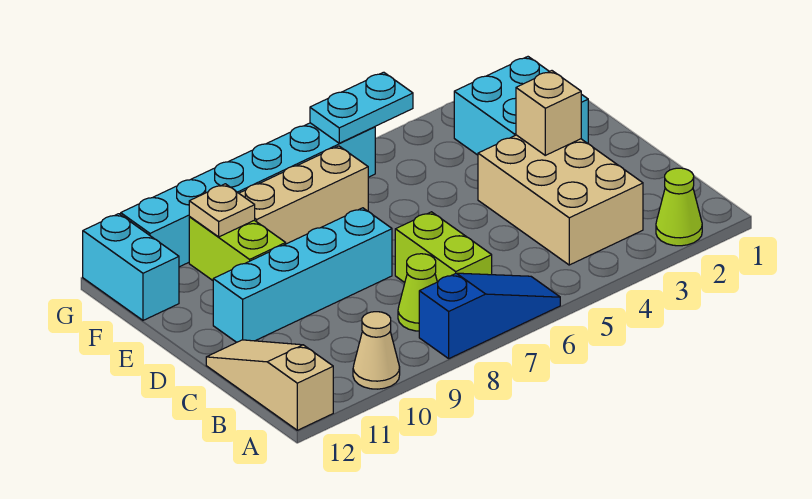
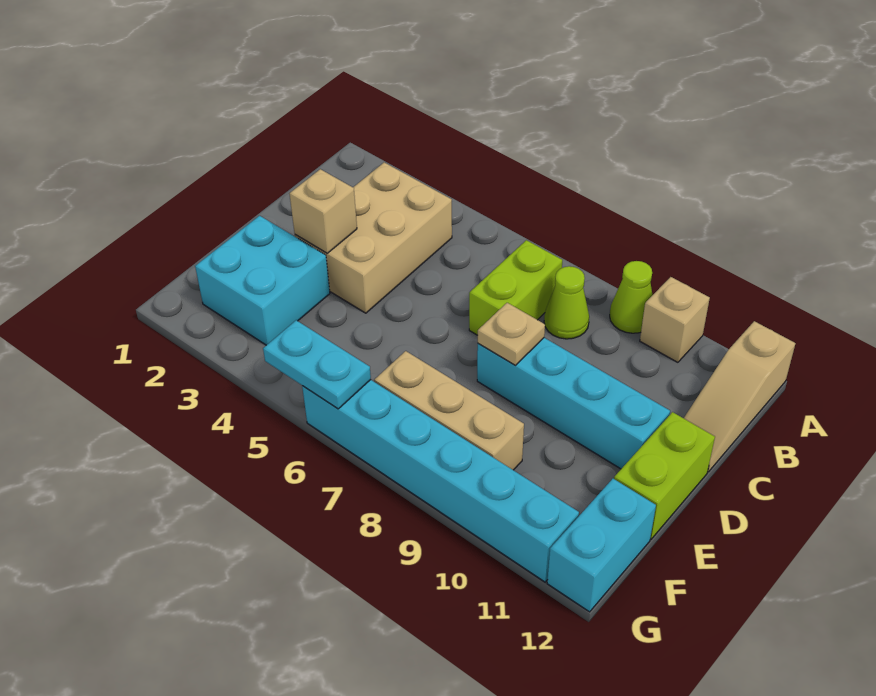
lime cone A2 level 1 -> lime cone A9 level 1
blue slope A6:A8 level 1 top 8 -> none
tan cone A10 level 1 -> tan brick A10 level 1
lime brick E10:F10 level 1 -> lime brick D12:E12 level 1
tan plate F10 level 2 -> tan plate D8 level 2

